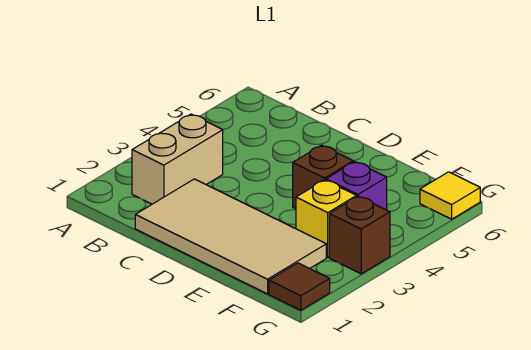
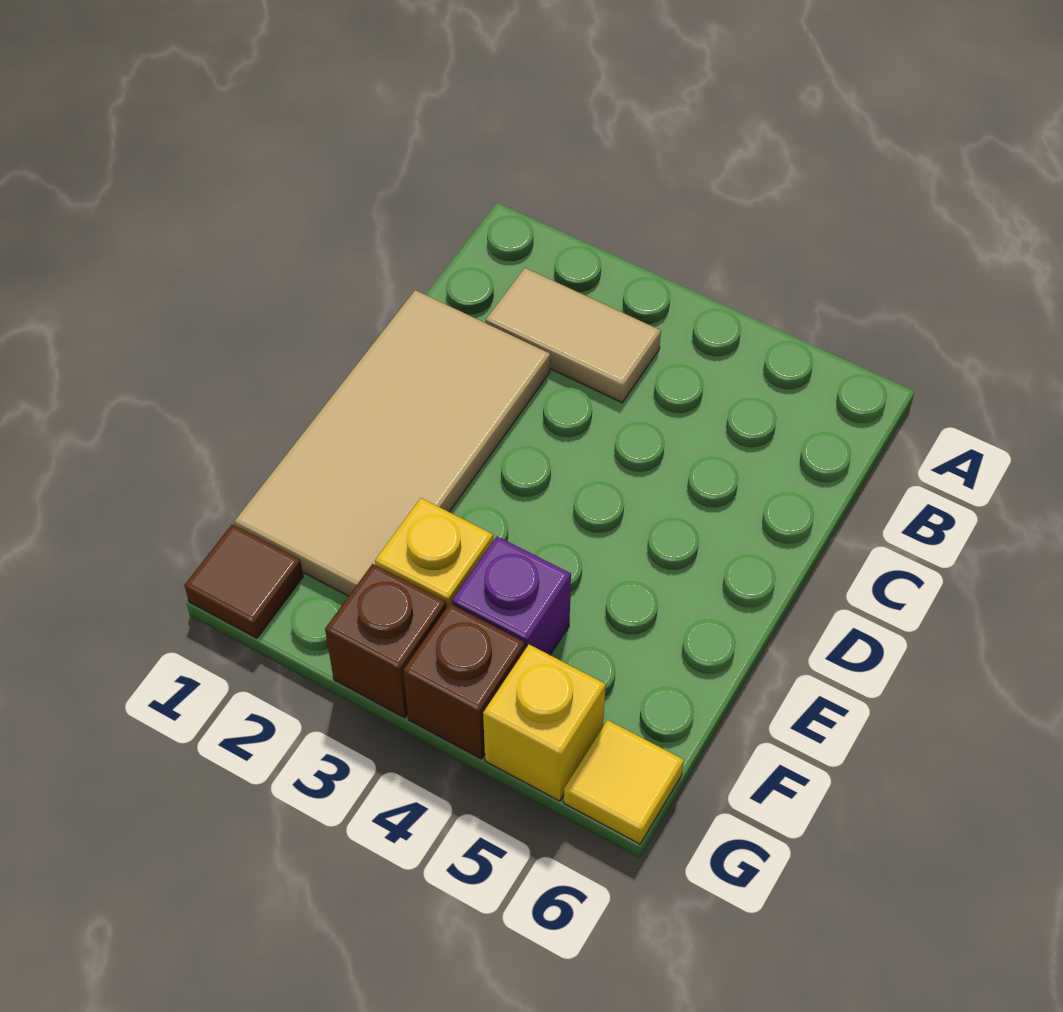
tan brick B2:B3 level 1 -> tan tile B2:B3 level 1
brown brick E4 level 1 -> brown brick G4 level 1
none -> yellow brick G5 level 1

